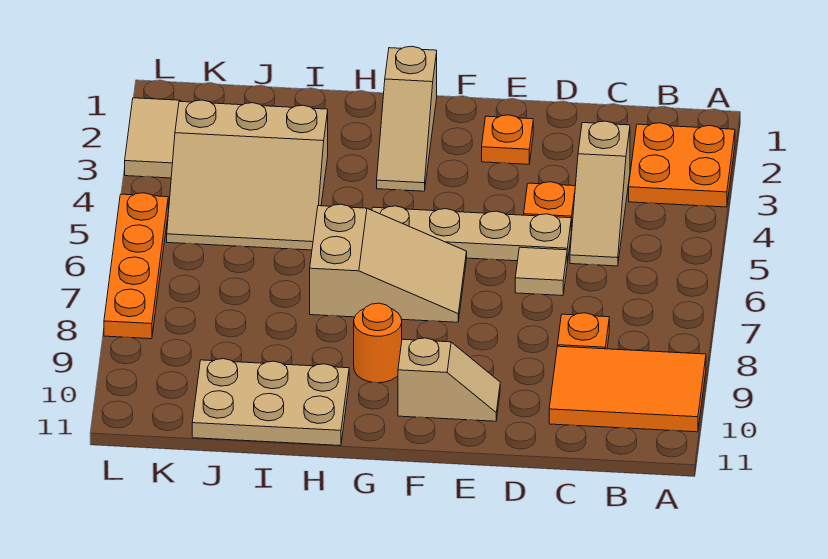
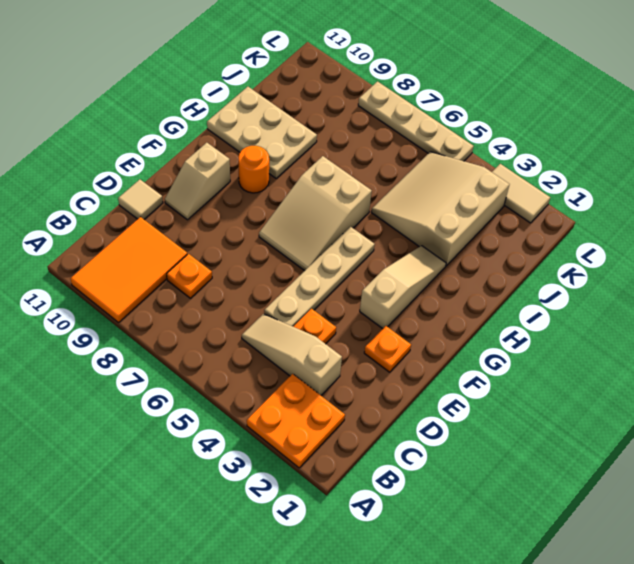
tan tile D6 level 1 -> tan tile D11 level 1
tan slope G1:G3 level 1 top 1 -> tan slope F3:H3 level 1 top F
tan plate H10:J11 level 1 -> tan plate H9:I11 level 1
orange plate L5:L8 level 1 -> tan plate L5:L8 level 1

